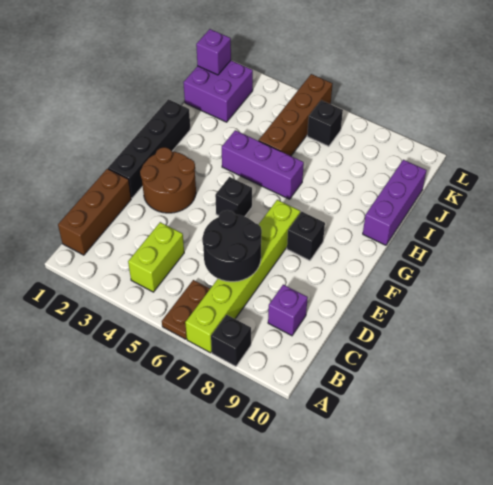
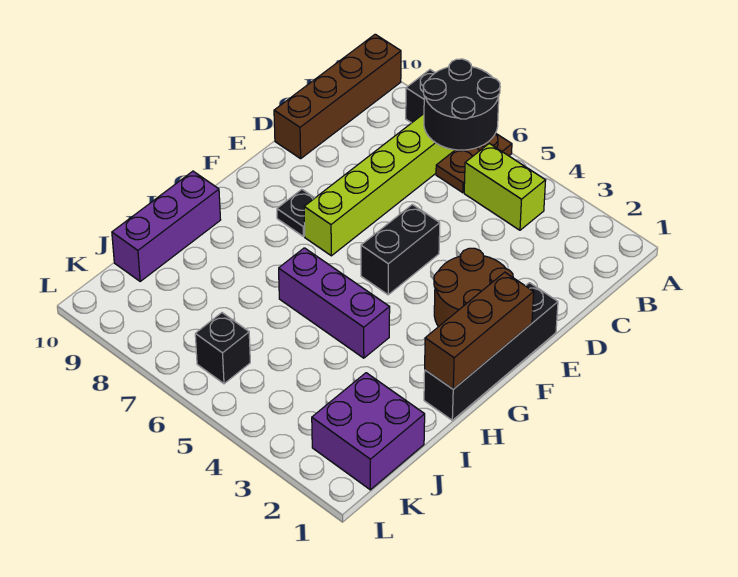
brown brick B1:D1 level 1 -> brown brick F1:H1 level 2
lime brick B4:C4 level 1 -> lime brick B4:B5 level 1
black round brick C6:D7 level 2 -> black round brick A6:B7 level 2
purple brick C9 level 1 -> none
black brick F5 level 1 -> black brick E5:F5 level 1
black brick F8 level 1 -> black plate F8 level 1
brown brick I5:L5 level 1 -> brown brick A10:D10 level 1
purple brick K1 level 2 -> none

